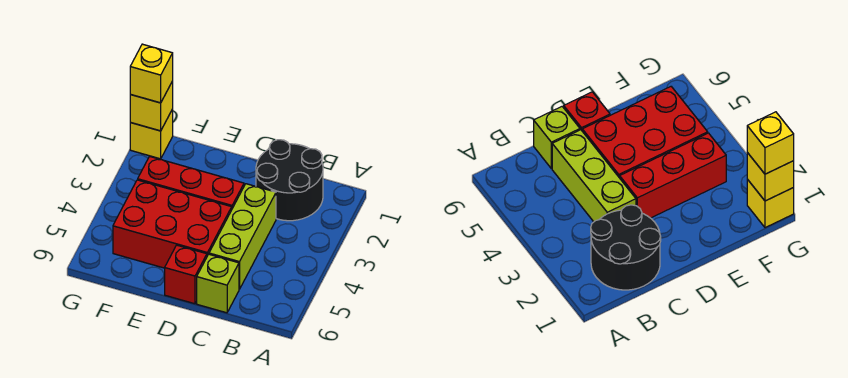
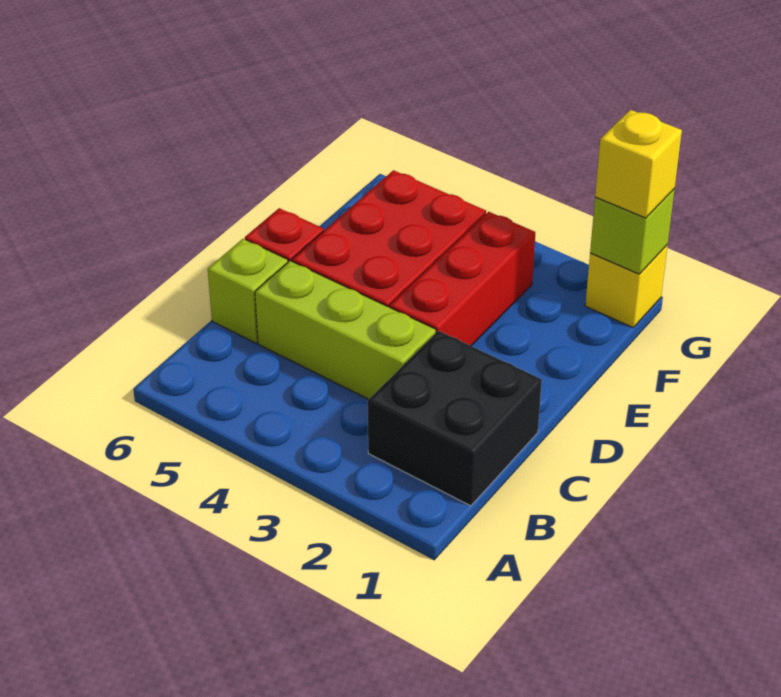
black round brick B1:C2 level 1 -> black brick B1:C2 level 1
yellow brick G1 level 2 -> lime brick G1 level 2

